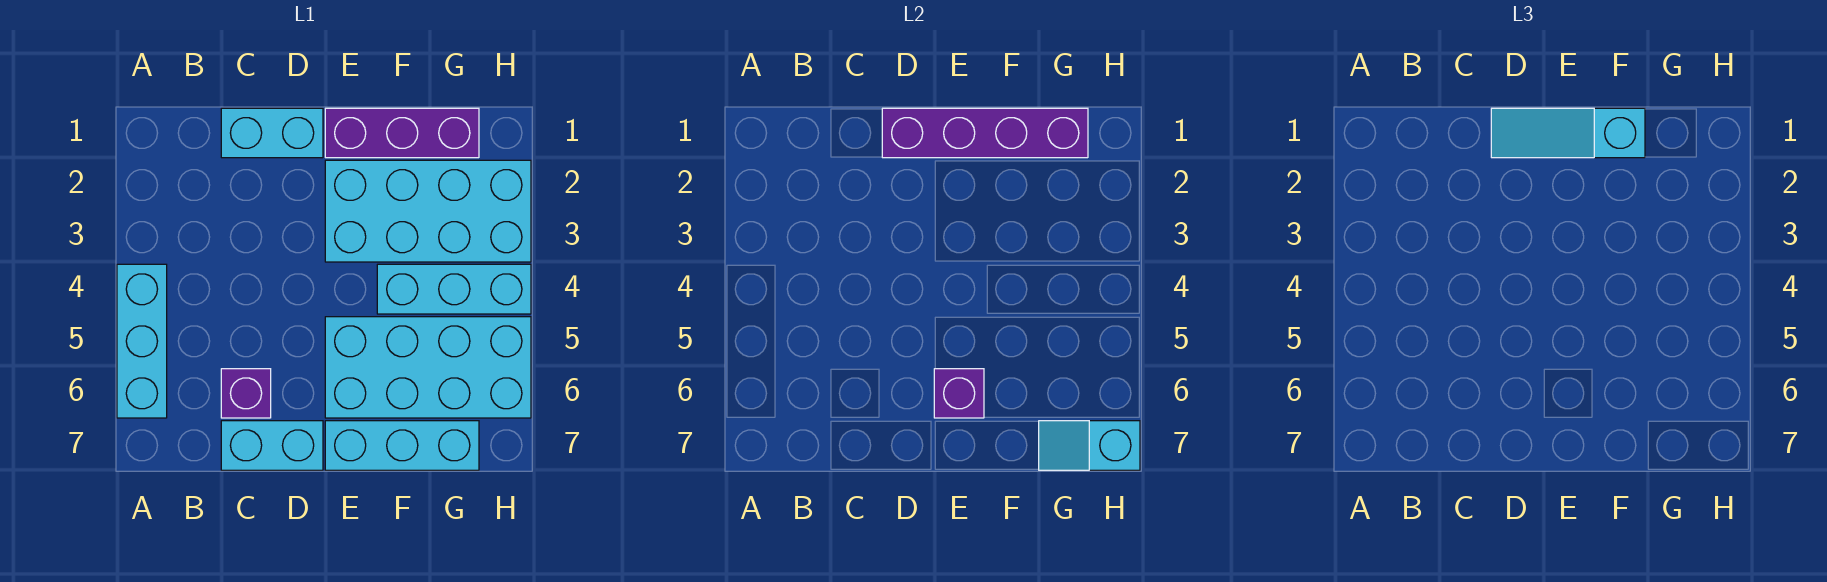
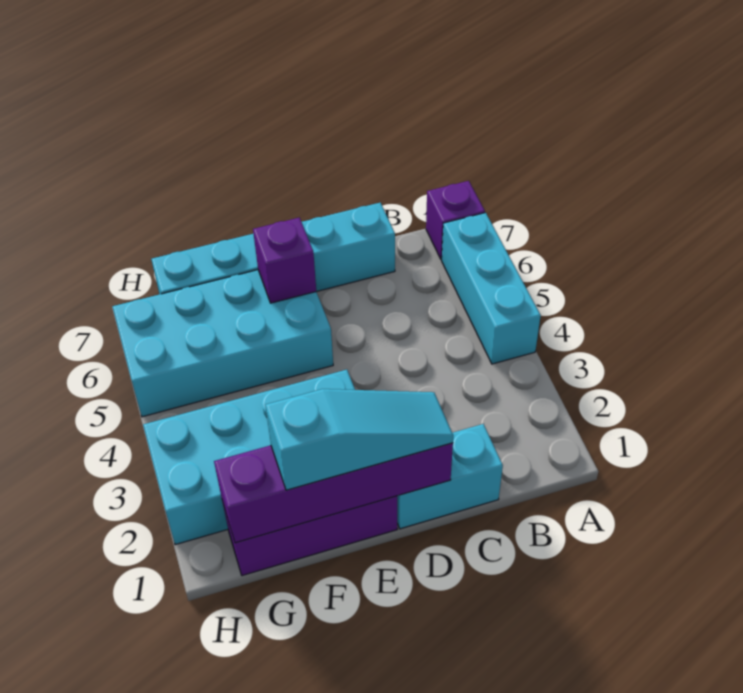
purple brick C6 level 1 -> purple brick A7 level 1
cyan brick F4:H4 level 1 -> none
cyan slope G7:H7 level 2 top H -> none

